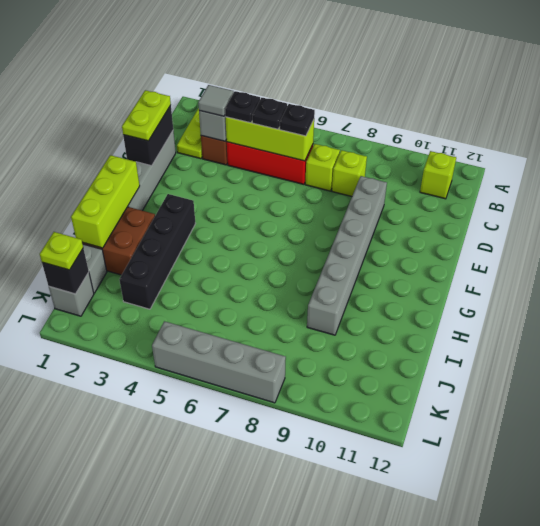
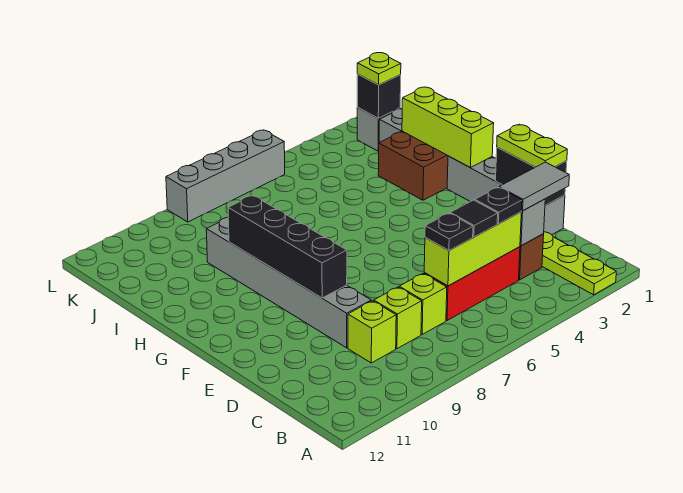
lime brick B11 level 1 -> lime brick C9 level 1
grey tile C3 level 3 -> grey tile C2:C3 level 3
black plate C5 level 3 -> black tile C5 level 3
black brick G3:J3 level 1 -> black brick E9:H9 level 2

